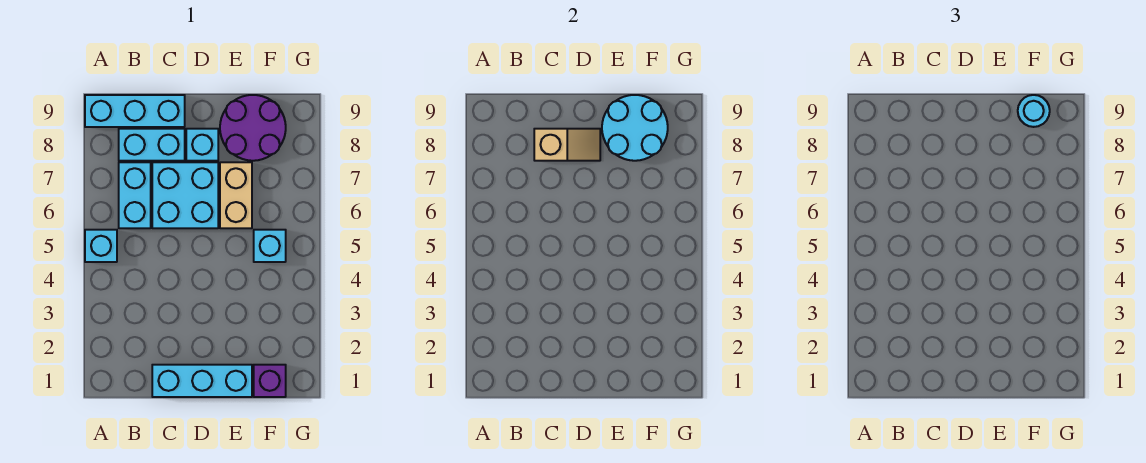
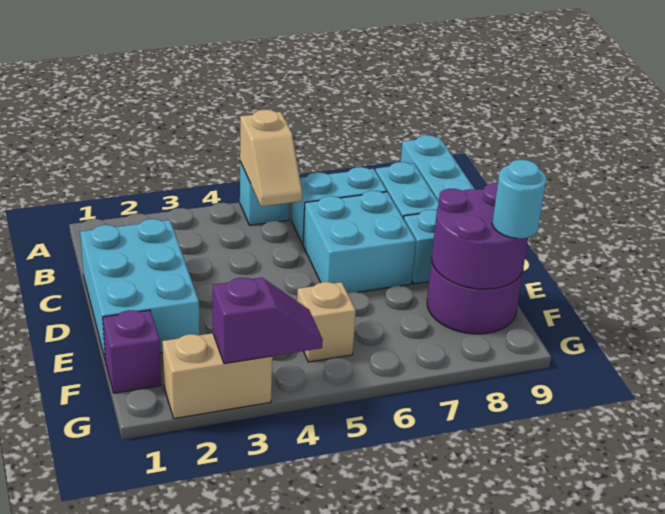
cyan brick C1:E1 level 1 -> cyan brick C1:E2 level 1
tan slope C8:D8 level 2 top C -> tan slope A5:B5 level 2 top A
tan brick E6:E7 level 1 -> tan brick G2:G3 level 1
cyan round brick E8:F9 level 2 -> purple round brick E8:F9 level 2
cyan brick F5 level 1 -> tan brick F5 level 1
none -> purple slope G3:G4 level 2 top 3

